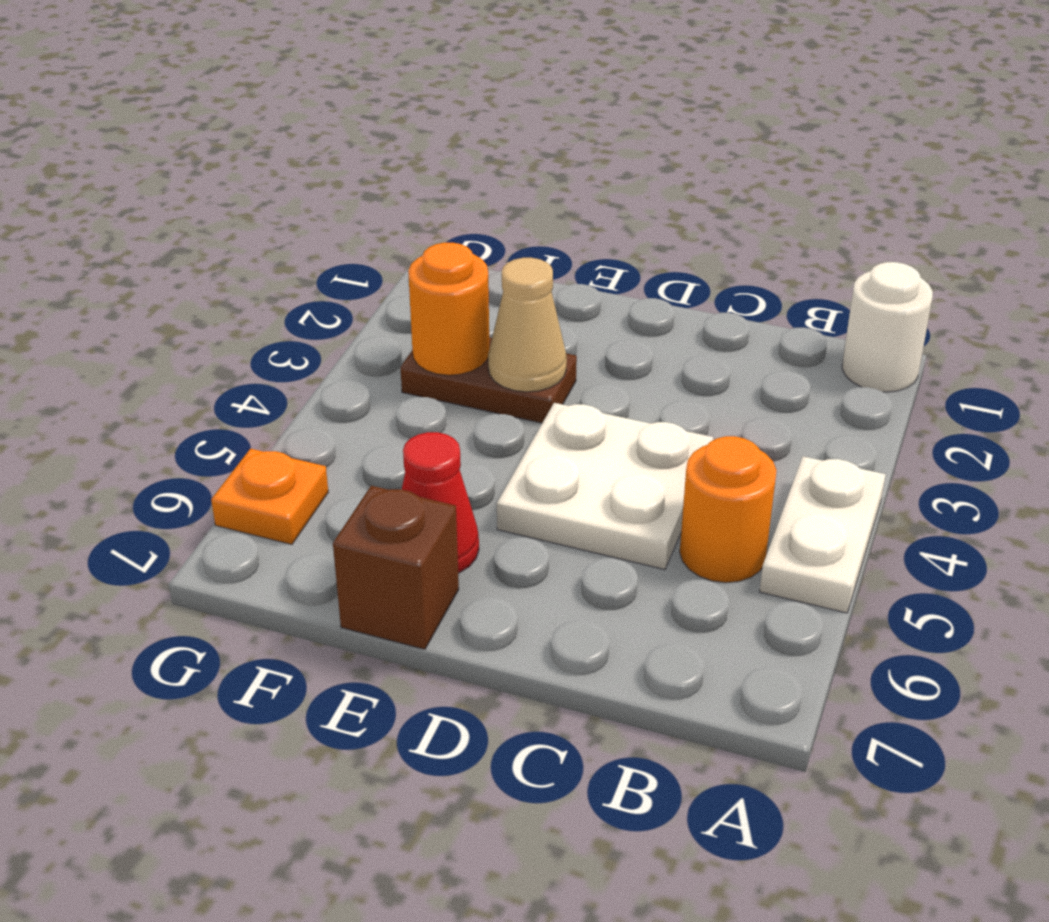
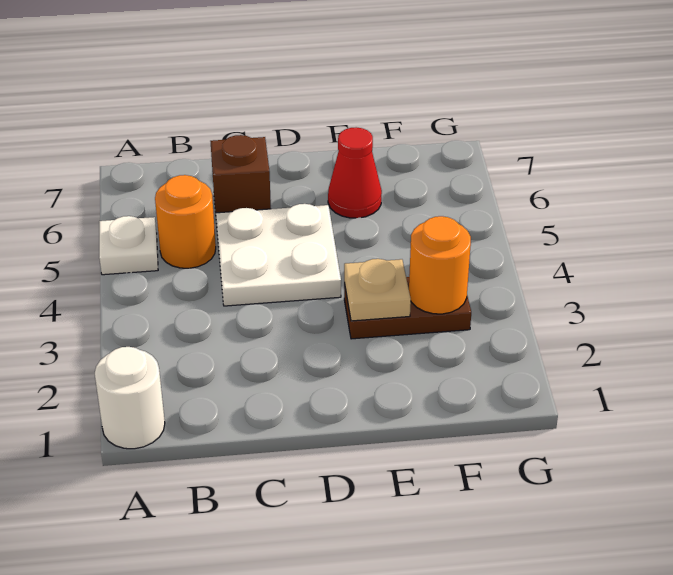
white plate A4:A5 level 1 -> white plate A5 level 1
tan cone E3 level 2 -> tan plate E3 level 2
brown brick E7 level 1 -> brown brick C6 level 1
orange plate G6 level 1 -> none

